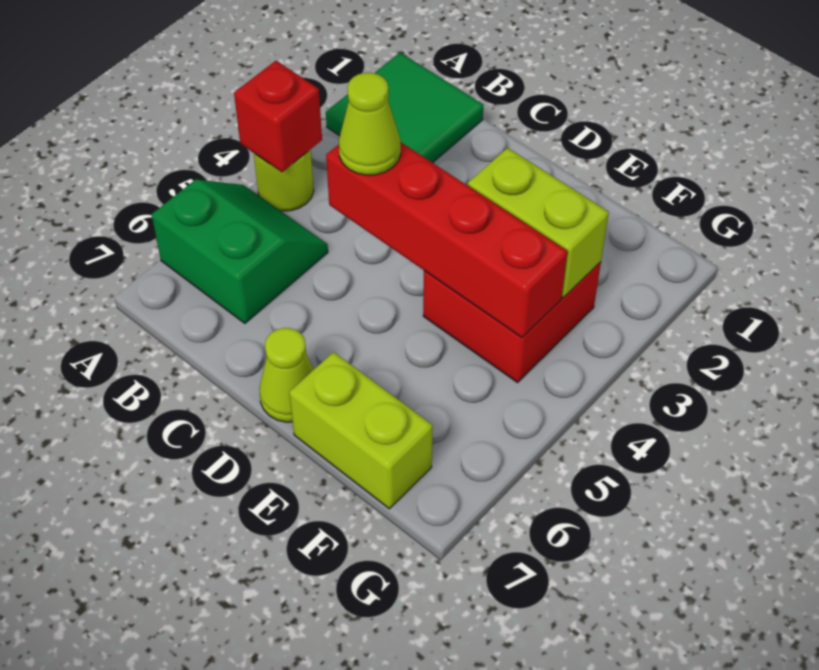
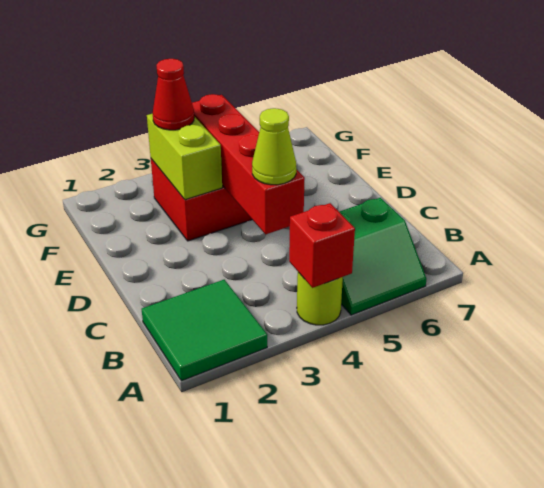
green slope A5:B6 level 1 top 6 -> green slope A5:B6 level 1 top B
lime cone D7 level 1 -> none
lime brick E7:F7 level 1 -> none
none -> red cone F3 level 3

